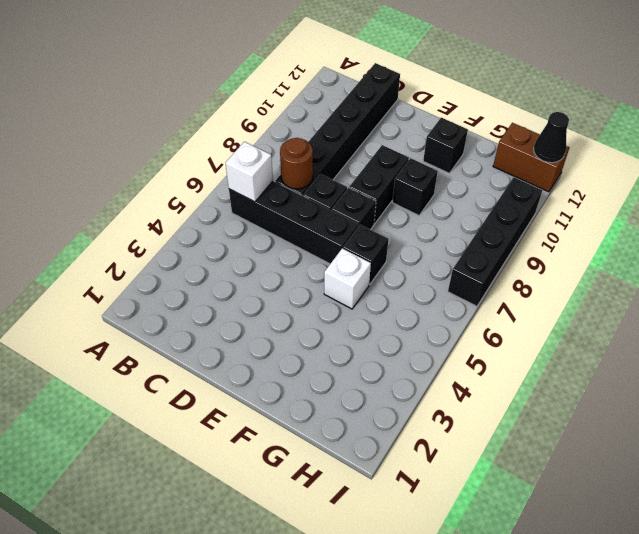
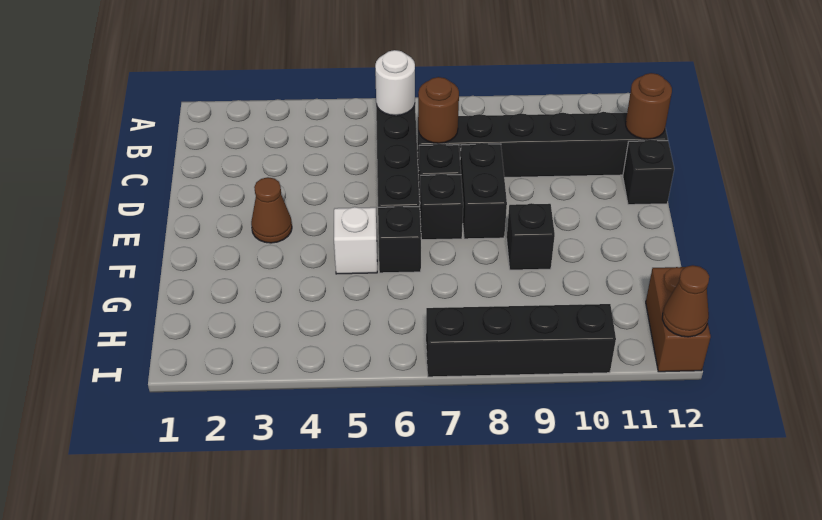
white brick B6 level 2 -> white round brick B6 level 2
none -> brown round brick C12 level 2
none -> brown cone E3 level 1
black brick E8:E9 level 1 -> black brick D8:E8 level 1
black brick F11 level 1 -> black brick D12 level 1
black cone I12 level 2 -> brown cone I12 level 2

